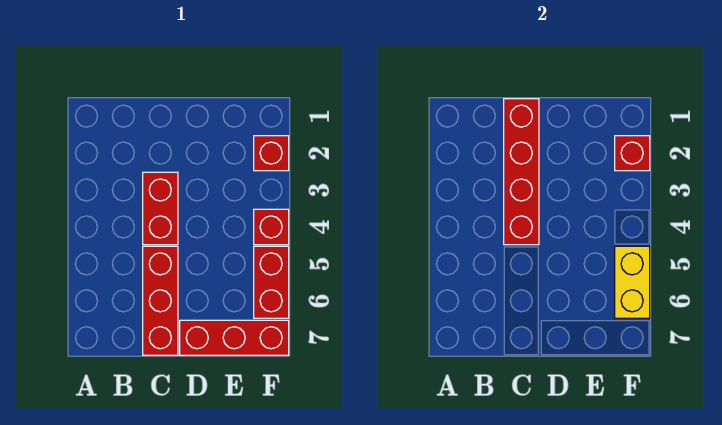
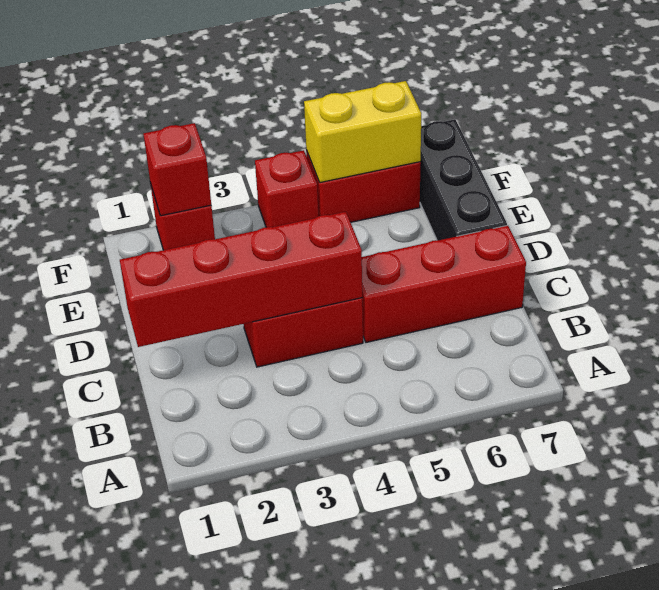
red brick D7:F7 level 1 -> black brick D7:F7 level 1

